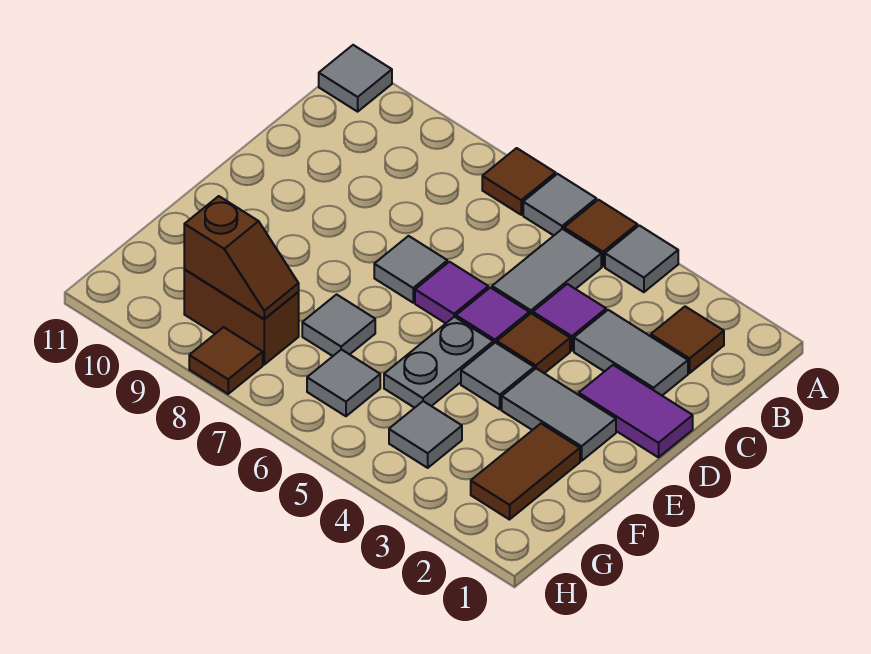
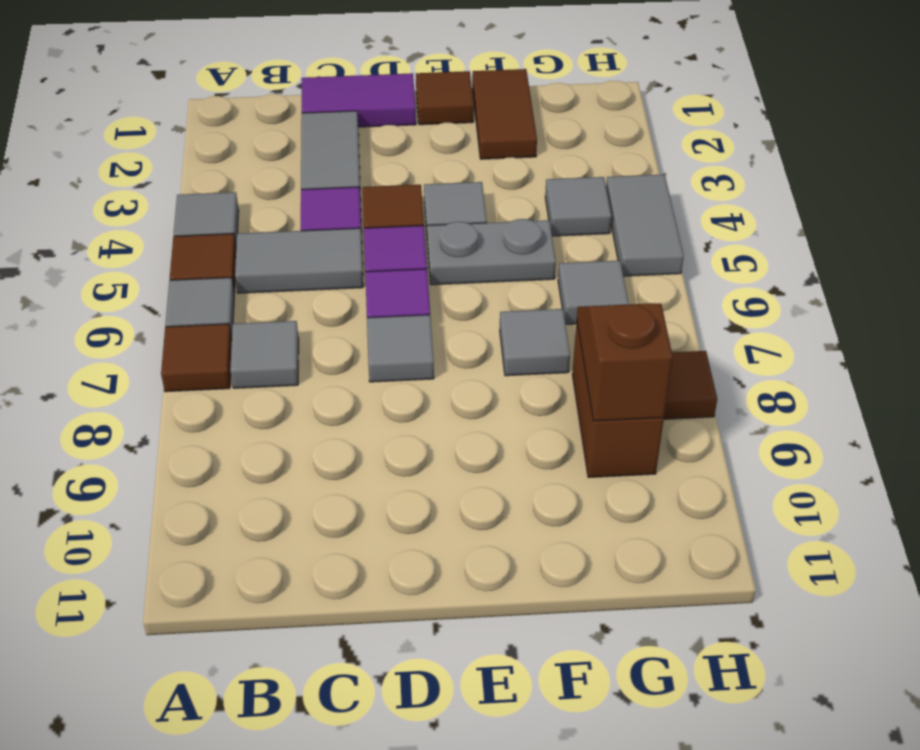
grey tile A11 level 1 -> grey tile B7 level 1
brown tile B2 level 1 -> brown tile E1 level 1
purple tile D1:D2 level 1 -> purple tile C1:D1 level 1
grey tile E2:E3 level 1 -> grey tile H4:H5 level 1
brown tile F2:G2 level 1 -> brown tile F1:F2 level 1

